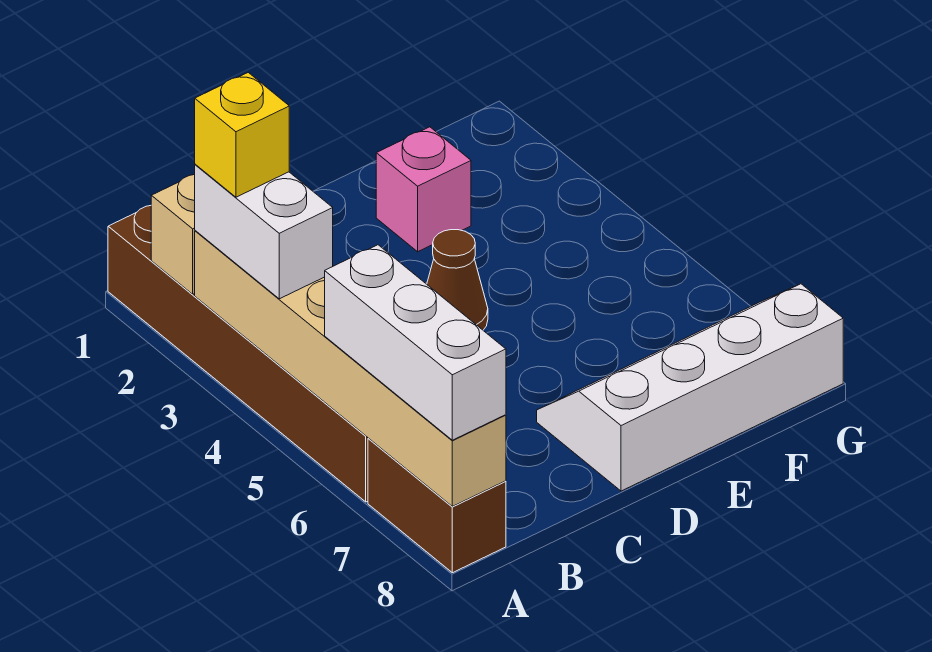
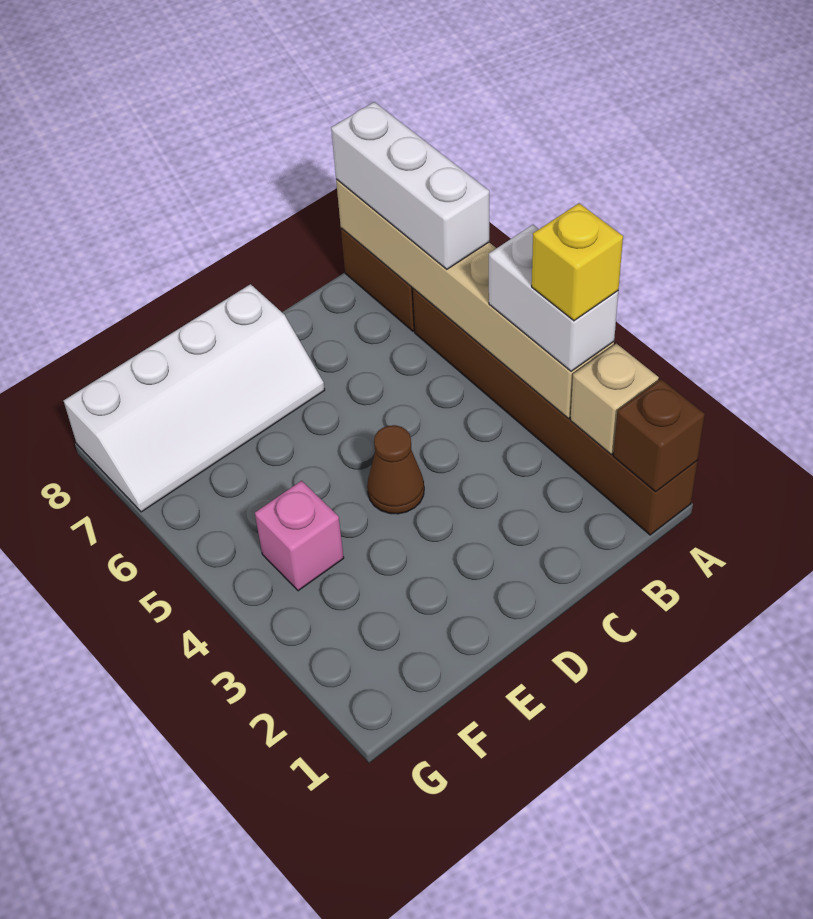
none -> brown brick A1 level 2
pink brick E2 level 1 -> pink brick F4 level 1

